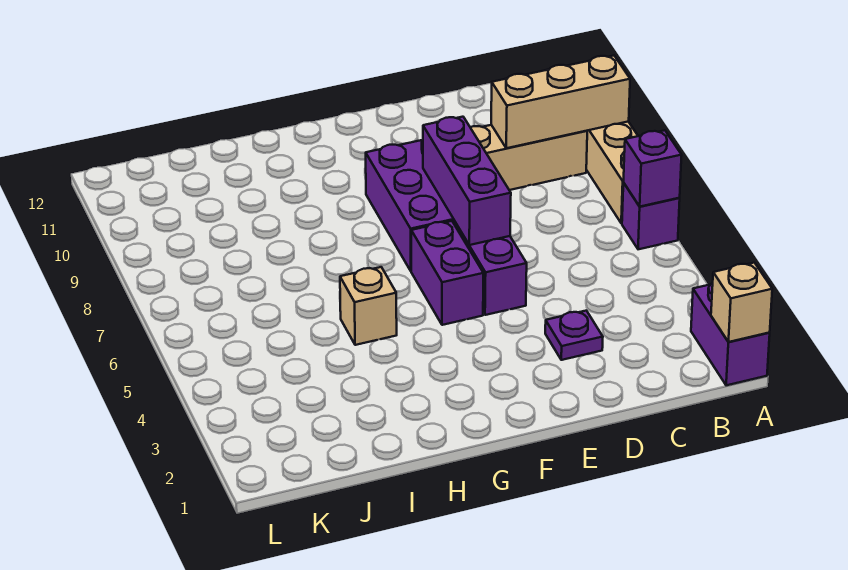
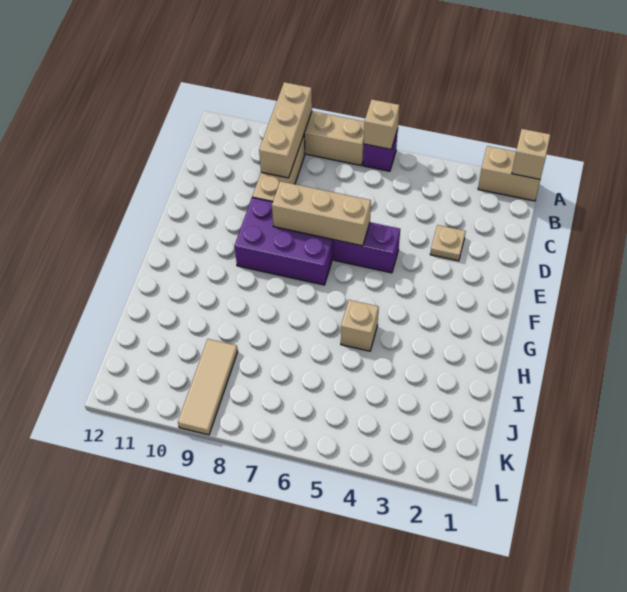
purple brick A1:A2 level 1 -> tan brick A1:A2 level 1
purple brick A6 level 2 -> tan brick A6 level 2
purple plate D3 level 1 -> tan plate D3 level 1
purple brick E6:E8 level 2 -> tan brick E6:E8 level 2
purple brick F5:F6 level 1 -> none
none -> tan tile J9:L9 level 1

